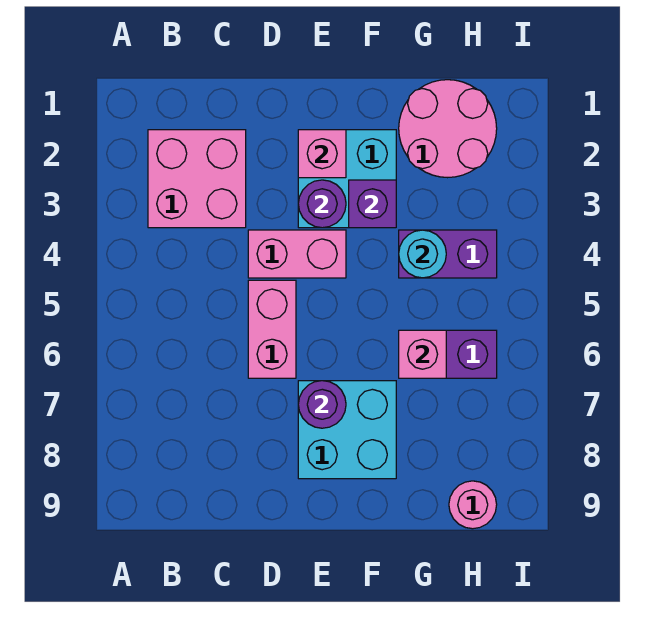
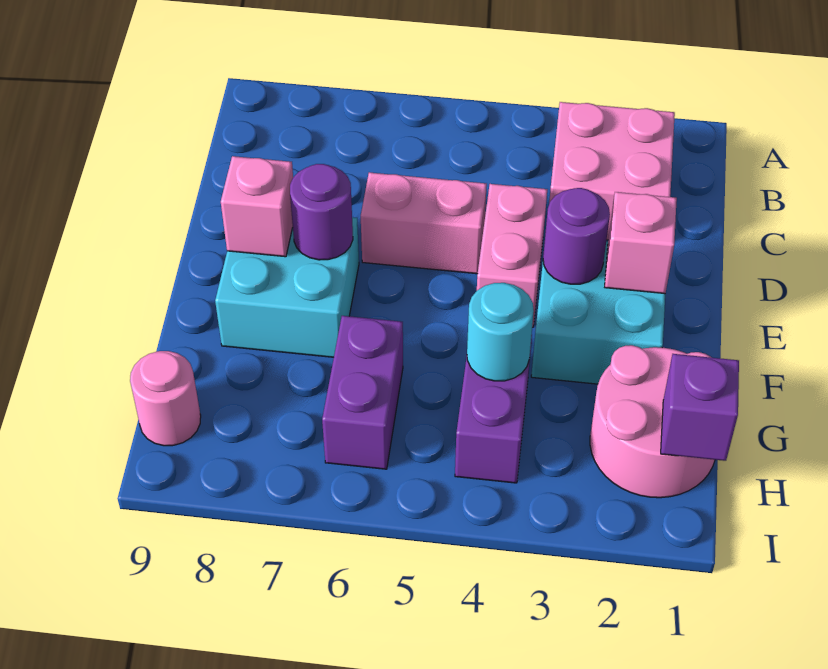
purple brick F3 level 2 -> purple brick H1 level 2
pink brick G6 level 2 -> pink brick E8 level 2

